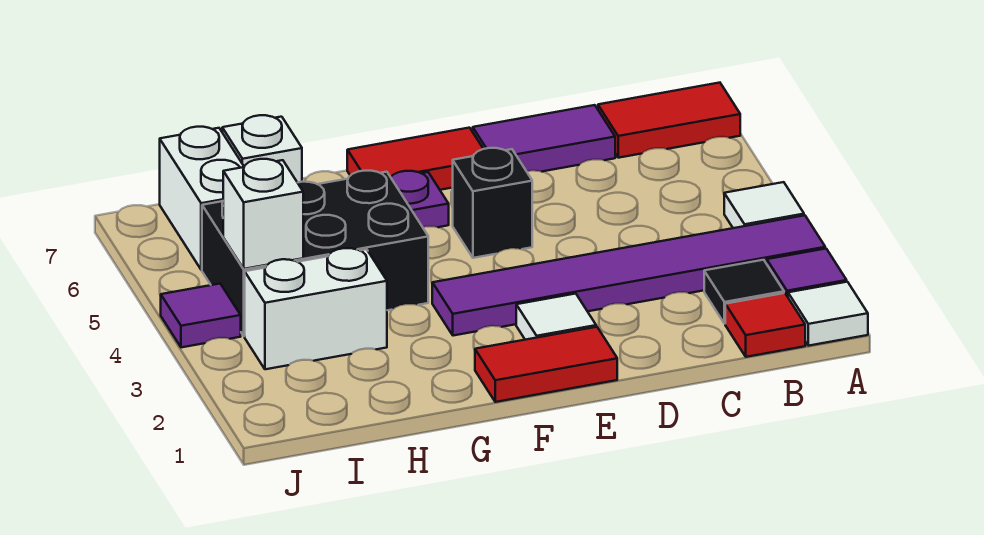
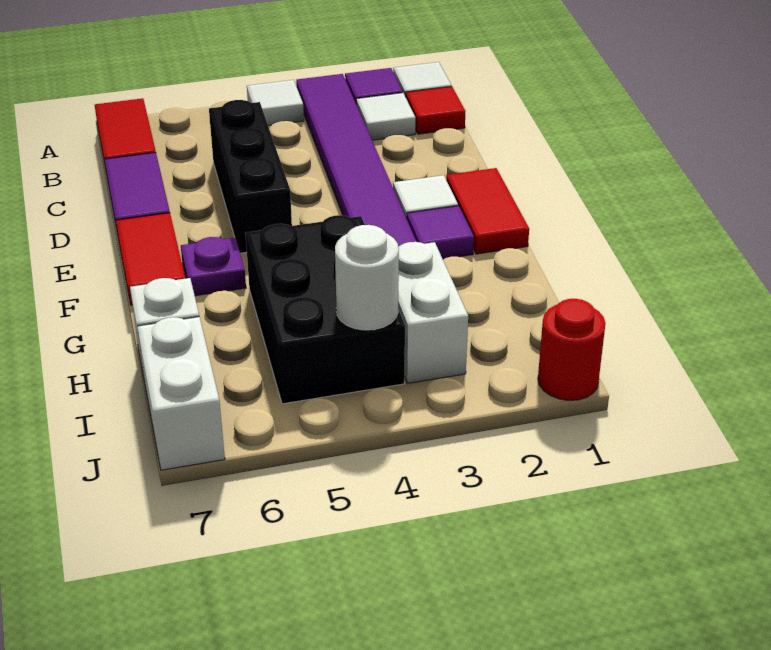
black tile B2 level 1 -> white tile B2 level 1
black brick E5 level 1 -> black brick C5:E5 level 1
white brick I4 level 2 -> white round brick I4 level 2
white brick I6:I7 level 1 -> white brick I7:J7 level 1
none -> red round brick J1 level 1
purple tile J4 level 1 -> purple tile F2 level 1

